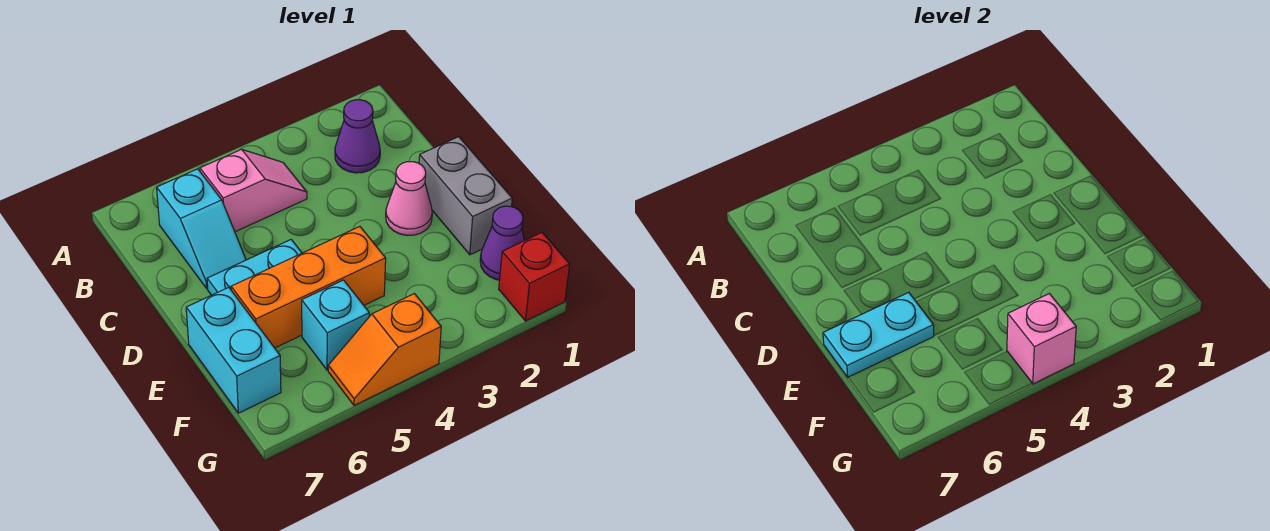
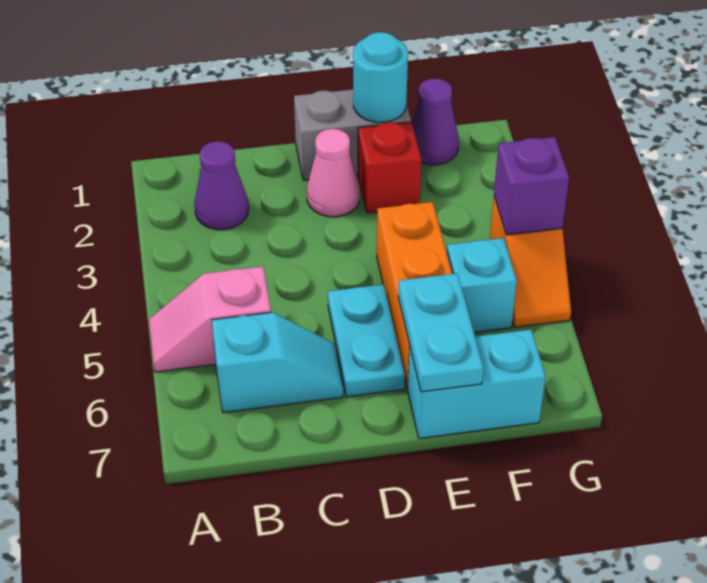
pink slope B4:B5 level 1 top 5 -> pink slope A5:B5 level 1 top B
none -> cyan round brick E1 level 2
red brick G1 level 1 -> red brick E2 level 1
pink brick G4 level 2 -> purple brick G4 level 2

